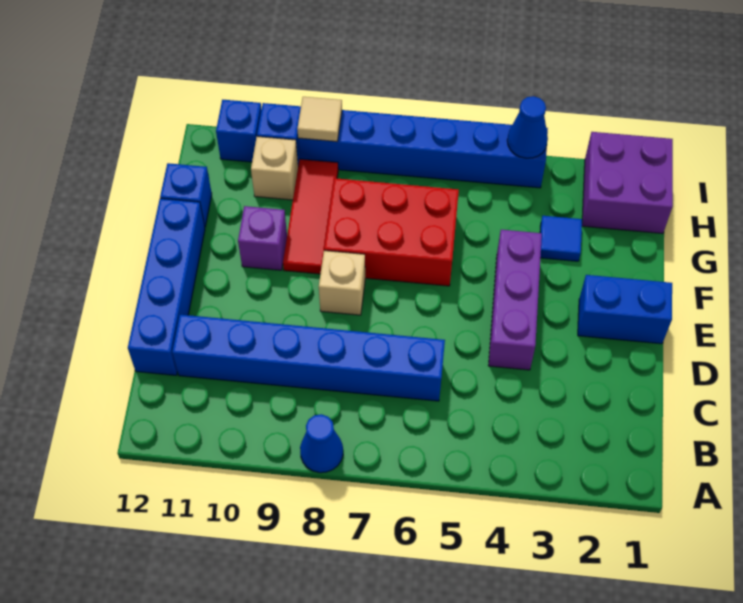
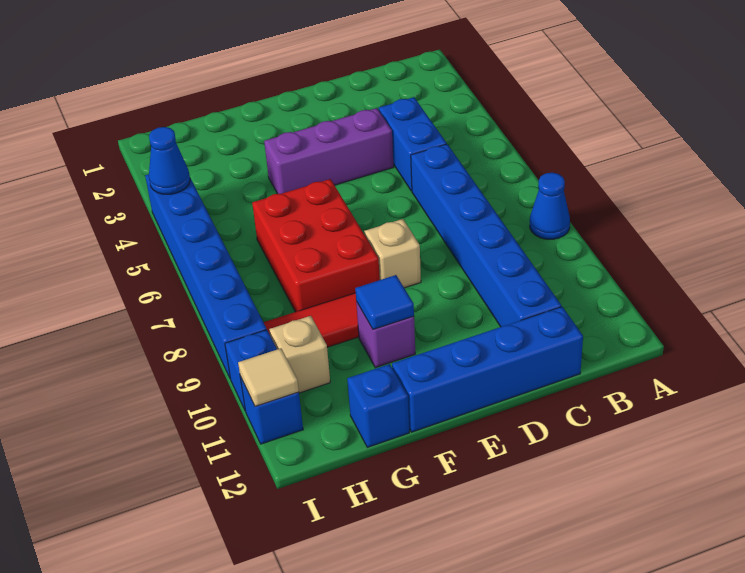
blue brick E1:E2 level 1 -> blue brick C4:C5 level 1
blue tile G3 level 1 -> blue tile F10 level 2
purple brick H1:I2 level 1 -> none
tan tile I9 level 2 -> tan tile I11 level 2

